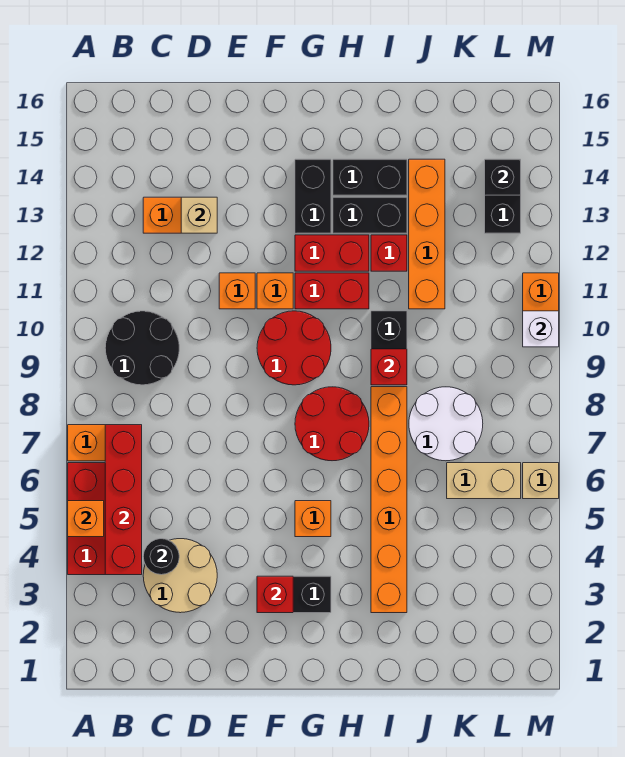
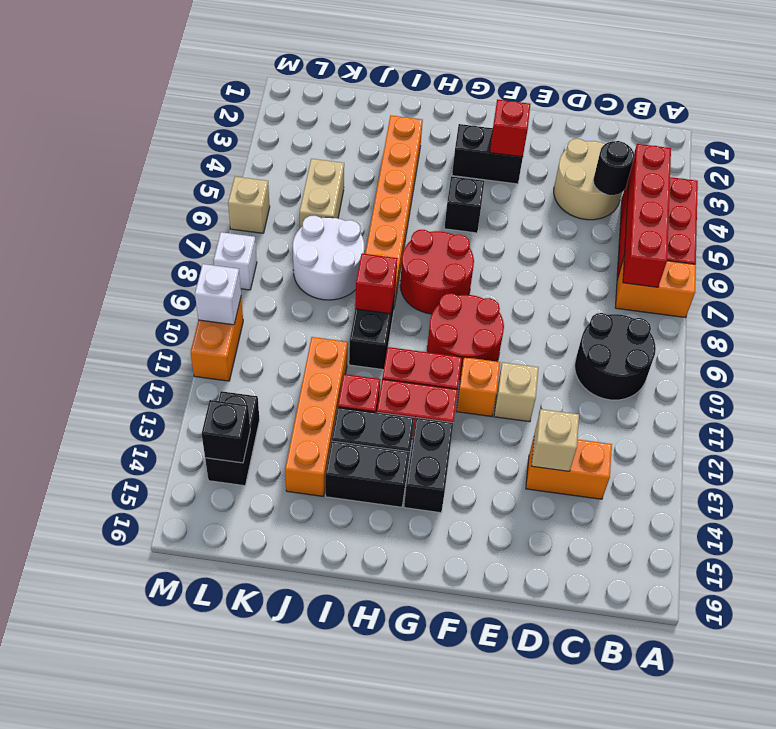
orange brick A5 level 2 -> none
orange brick E11 level 1 -> tan brick E11 level 1
orange brick G5 level 1 -> black brick G5 level 1
tan brick K6:L6 level 1 -> tan brick K5:K6 level 1
none -> white brick M8 level 1

